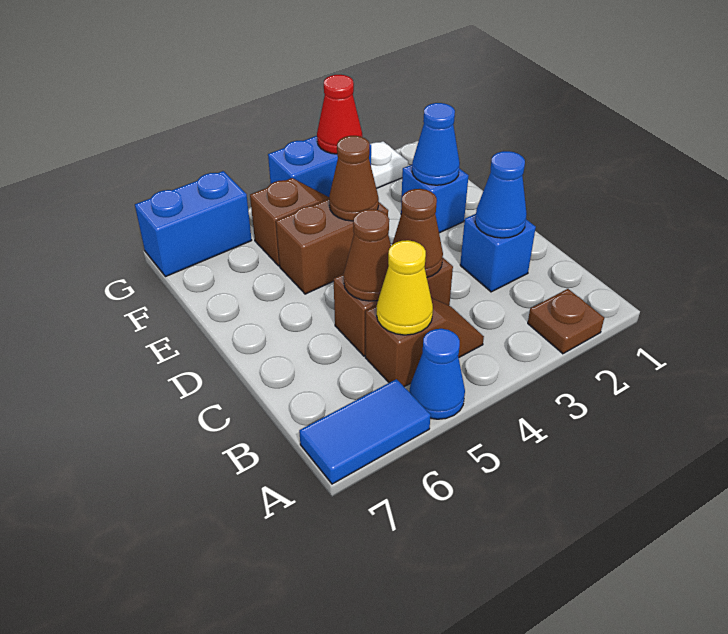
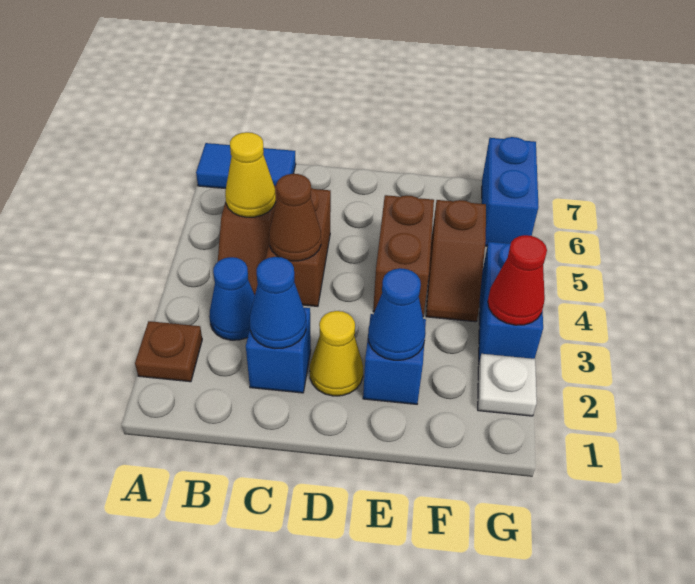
blue cone A5 level 1 -> blue cone B3 level 1
blue tile A6:A7 level 1 -> blue tile A7:B7 level 1
brown cone C5 level 2 -> none
none -> yellow cone D2 level 1
brown cone E4 level 2 -> none

